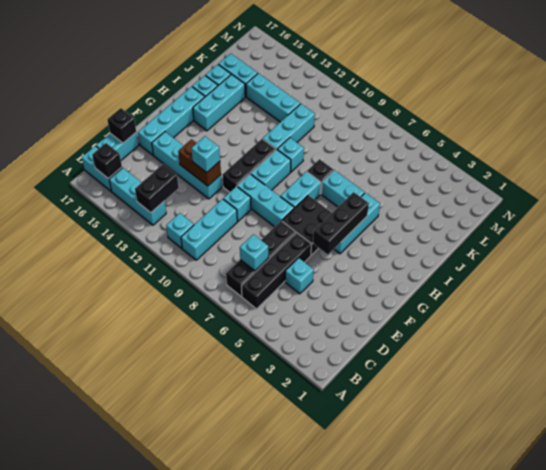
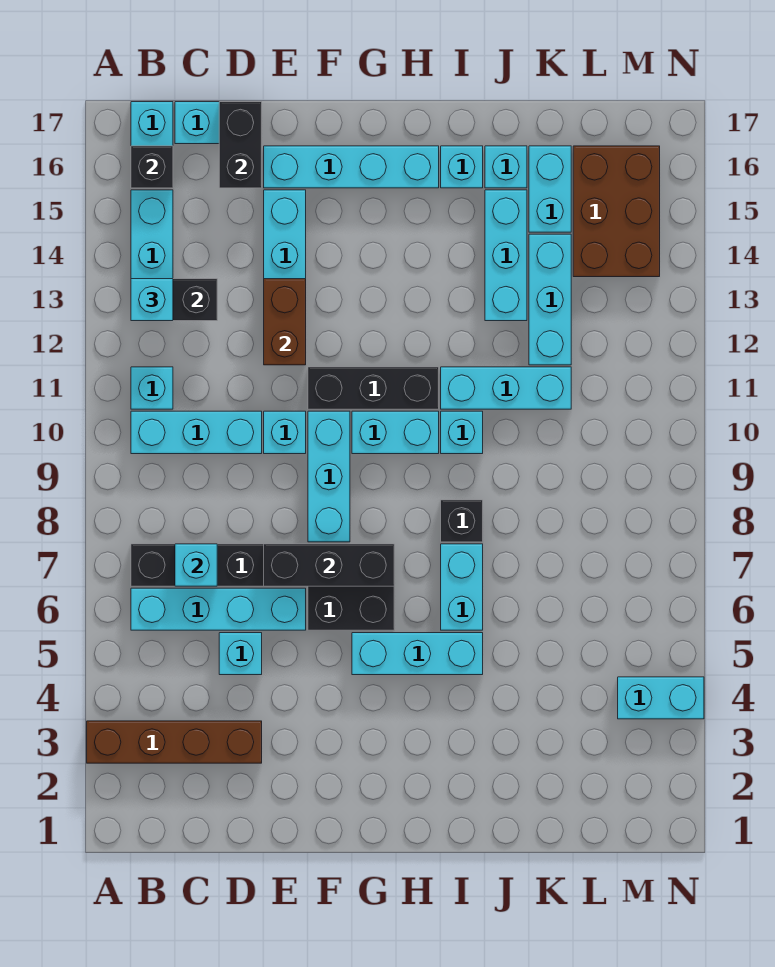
none -> brown brick A3:D3 level 1
black brick B6:E6 level 1 -> cyan brick B6:E6 level 1
black brick D17 level 2 -> black brick D16:D17 level 2
cyan brick E12 level 3 -> cyan brick B13 level 3
black brick F5:H5 level 2 -> black brick E7:G7 level 2
cyan brick G8:H8 level 1 -> cyan brick M4:N4 level 1
cyan brick H15:J15 level 1 -> cyan brick J13:J15 level 1
none -> brown brick L14:M16 level 1

